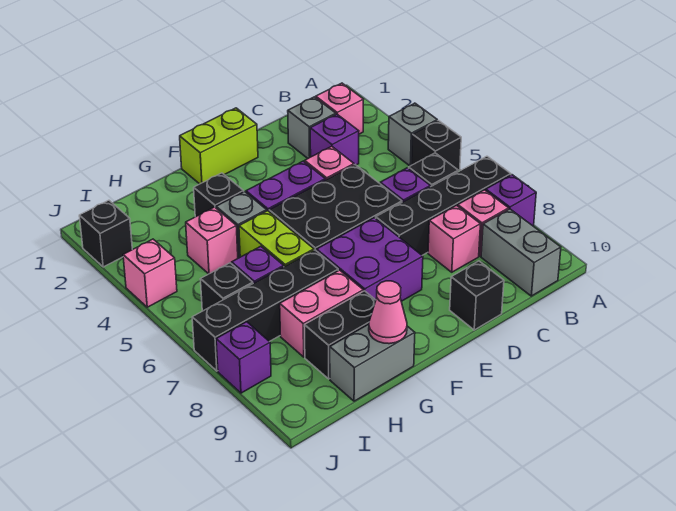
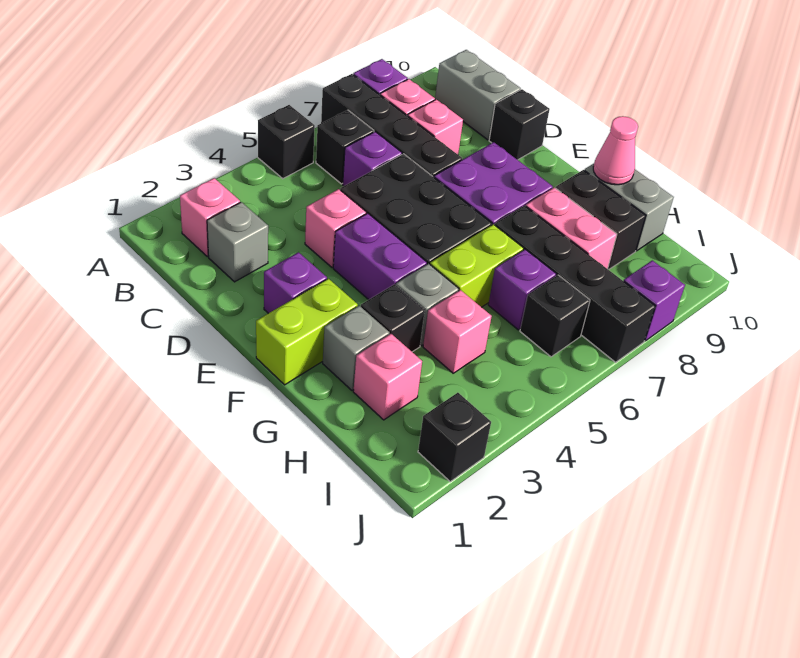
grey brick A4 level 1 -> grey brick G2 level 1
grey brick B9:B10 level 1 -> grey brick B10:C10 level 1
purple brick C3 level 1 -> purple brick E2 level 1
lime brick E1:F1 level 1 -> lime brick F1:F2 level 1
pink brick J4 level 1 -> pink brick H2 level 1

